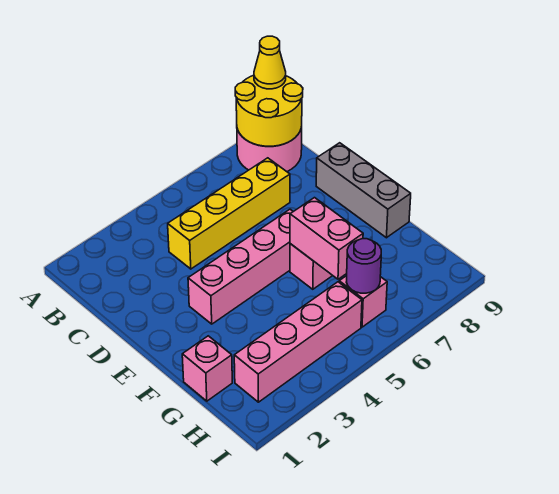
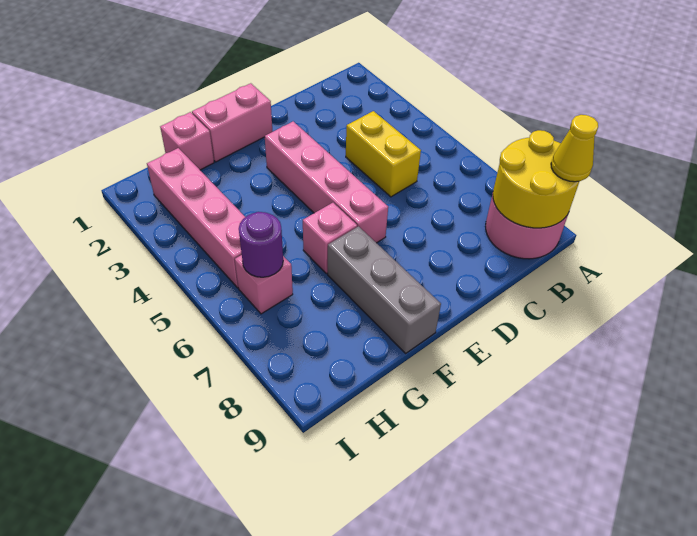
yellow brick C4:C7 level 1 -> yellow brick C4:C5 level 1
grey brick D9:F9 level 1 -> grey brick F7:F9 level 1
pink brick F6:G6 level 2 -> pink brick E1:F1 level 1

